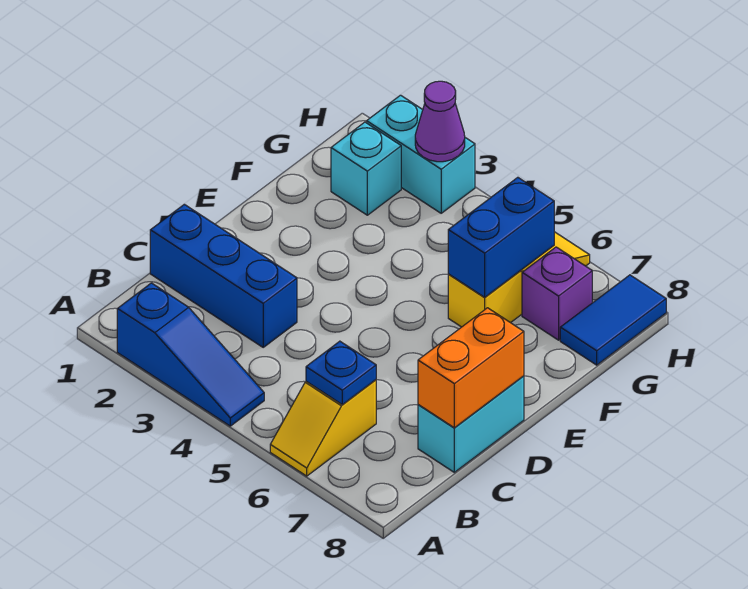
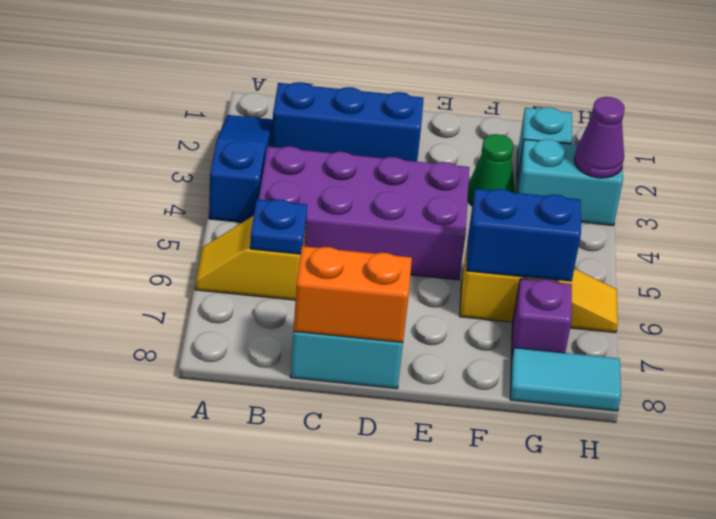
blue slope A2:A4 level 1 top 2 -> blue slope A2:A4 level 1 top 4
none -> purple brick B4:E5 level 1
blue brick C1:C3 level 1 -> blue brick B2:D2 level 1
none -> green cone F3 level 1
blue tile G8:H8 level 1 -> cyan tile G8:H8 level 1
cyan brick H2:H3 level 1 -> cyan brick G3:H3 level 1

